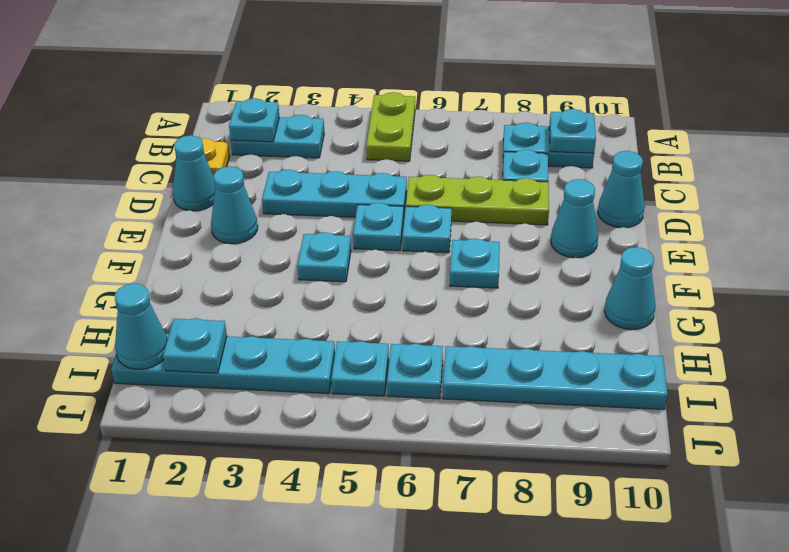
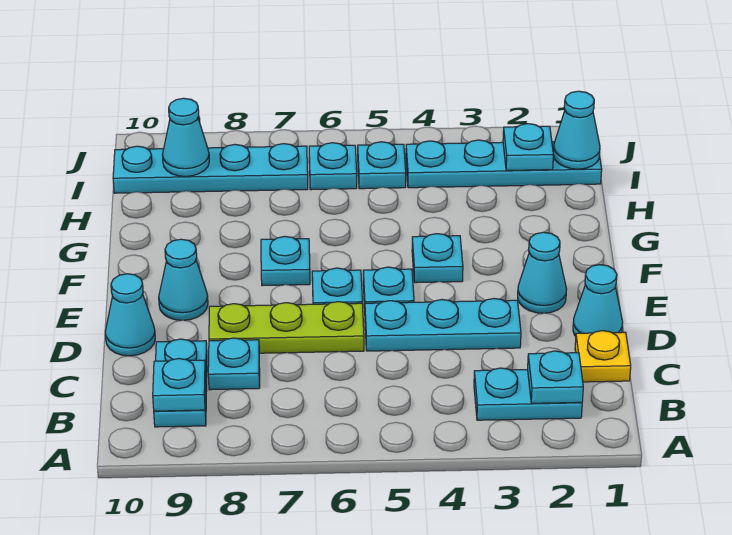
lime plate A5:B5 level 1 -> none
cyan plate B8:B9 level 1 -> cyan plate B9:C9 level 1
cyan cone G10 level 1 -> cyan cone I9 level 2

